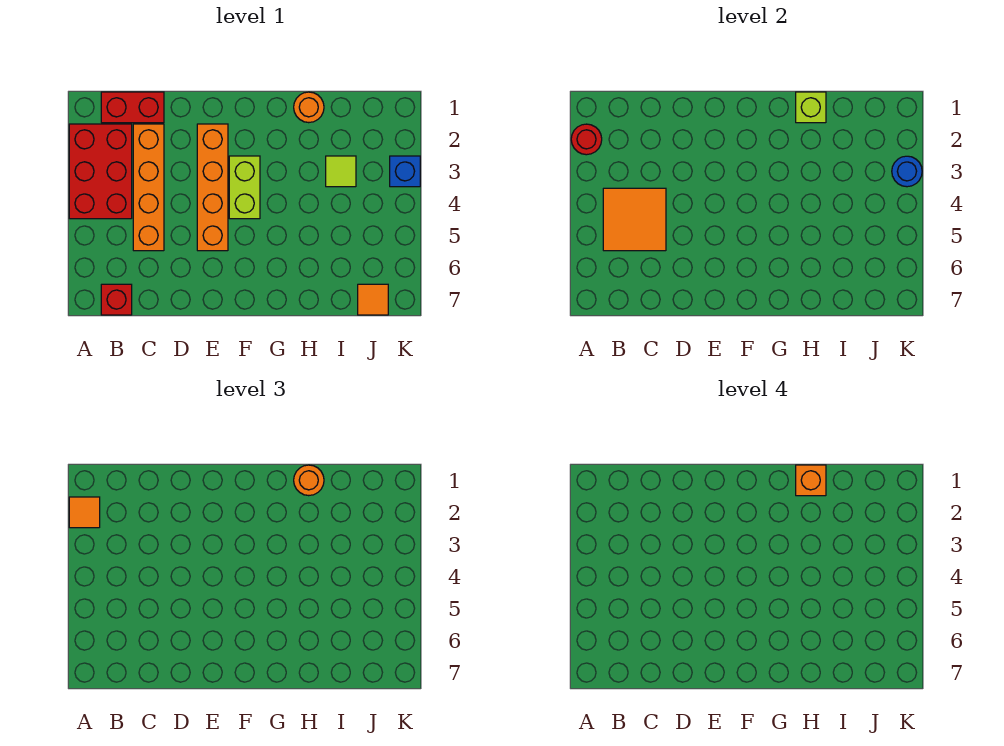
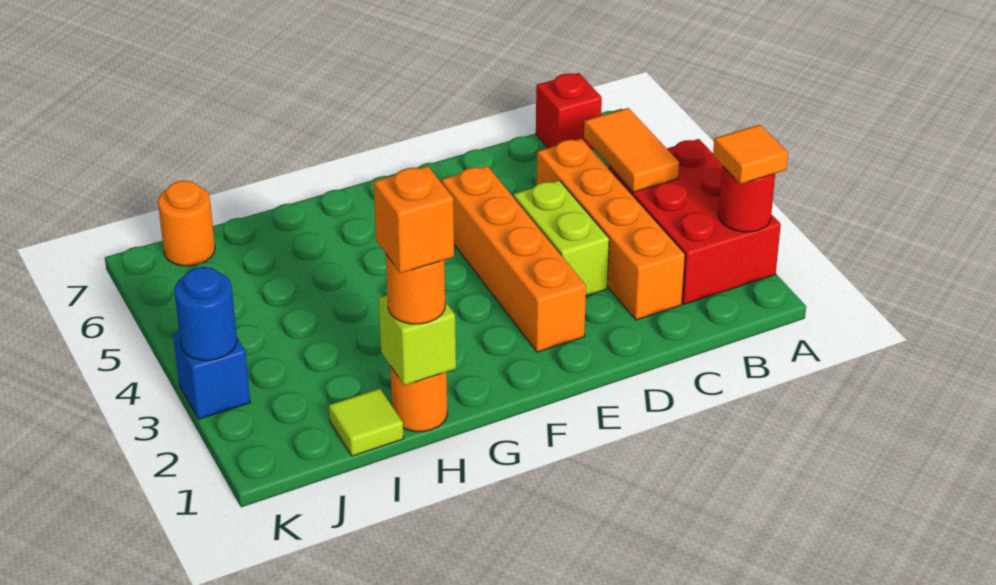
red brick B1:C1 level 1 -> none
orange tile B4:C5 level 2 -> orange tile B4:B5 level 2
lime brick F3:F4 level 1 -> lime brick D3:D4 level 1
lime tile I3 level 1 -> lime tile I1 level 1
orange tile J7 level 1 -> orange round brick J7 level 1

